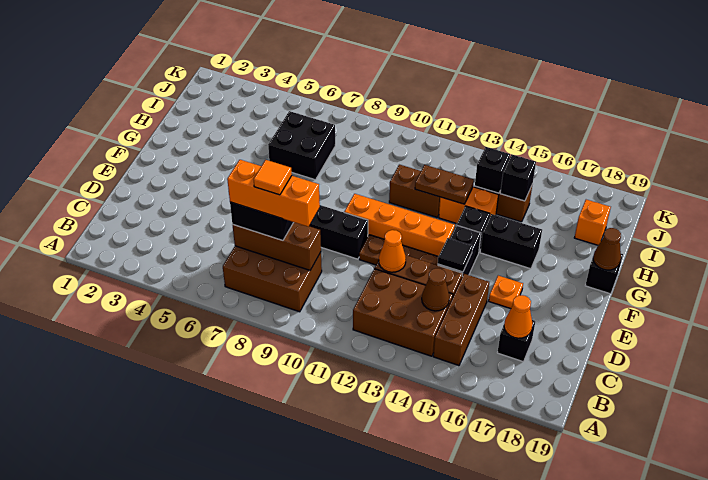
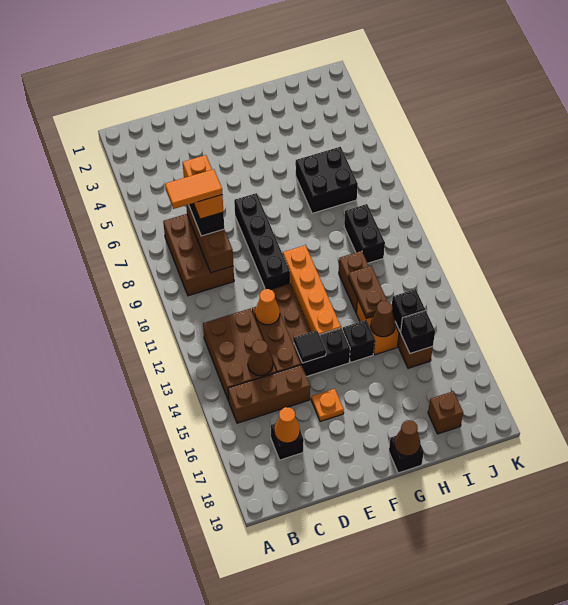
orange brick C7:C9 level 4 -> orange brick C7:C8 level 4
orange tile C8 level 5 -> orange tile B8:C8 level 5
black brick G15:G16 level 1 -> black brick I9:I10 level 1
none -> brown cone H14 level 2
orange brick I18 level 1 -> brown brick I18 level 1

